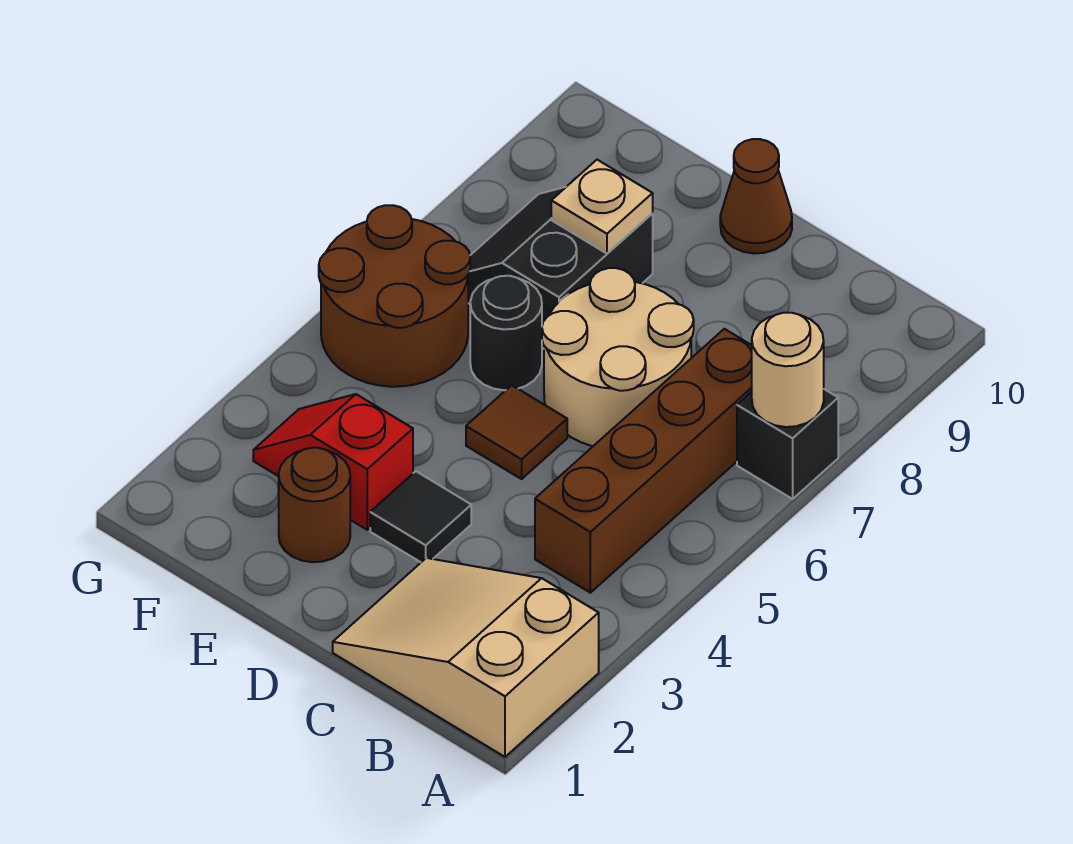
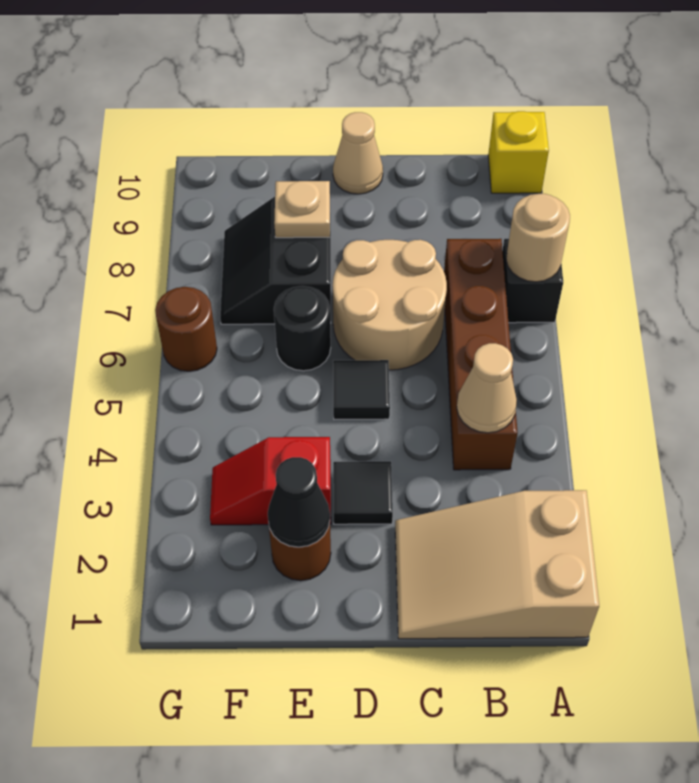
none -> yellow brick A10 level 1
none -> tan cone B4 level 2
brown tile D5 level 1 -> black tile D5 level 1
brown cone D10 level 1 -> tan cone D10 level 1
none -> black cone E2 level 2
brown round brick F5:G6 level 1 -> brown round brick G6 level 1

